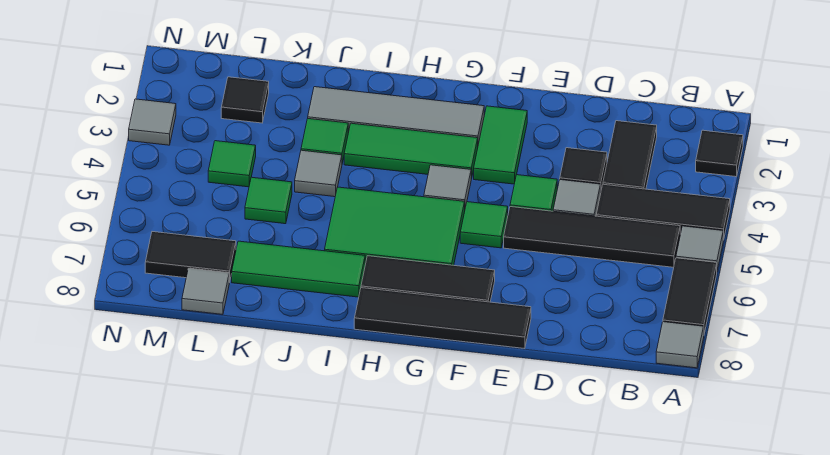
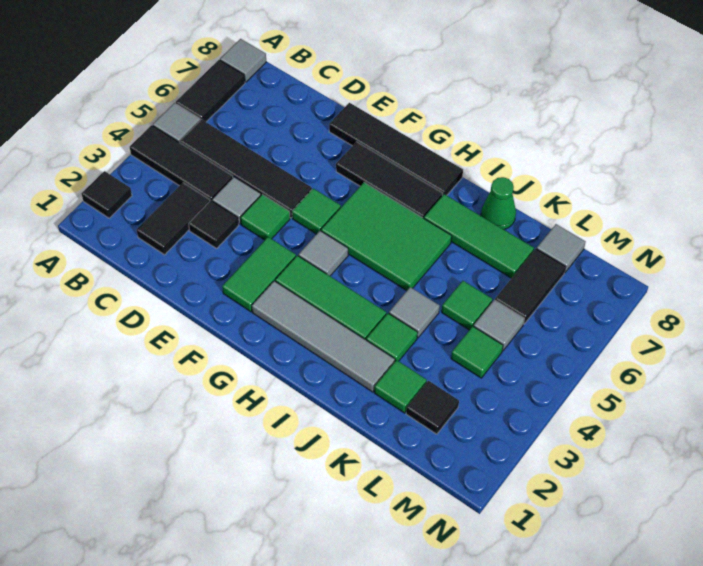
none -> green cone J8 level 1
none -> green tile K2 level 1
black tile L7:M7 level 1 -> black tile L6:L7 level 1
grey tile N3 level 1 -> grey tile L5 level 1

